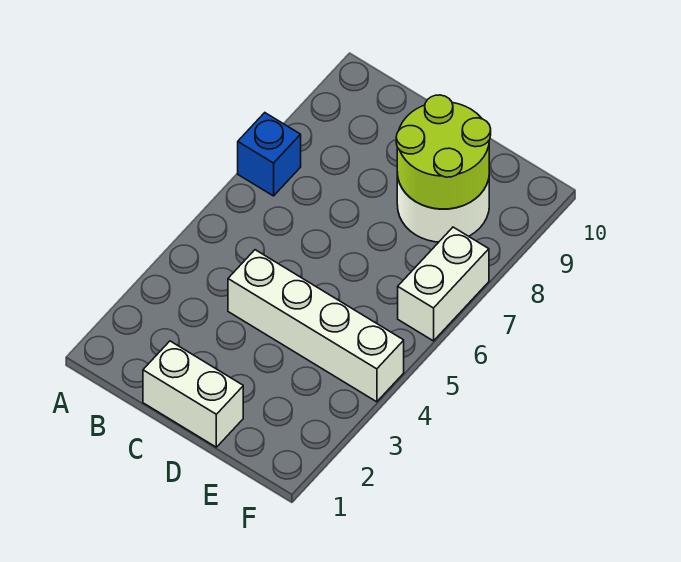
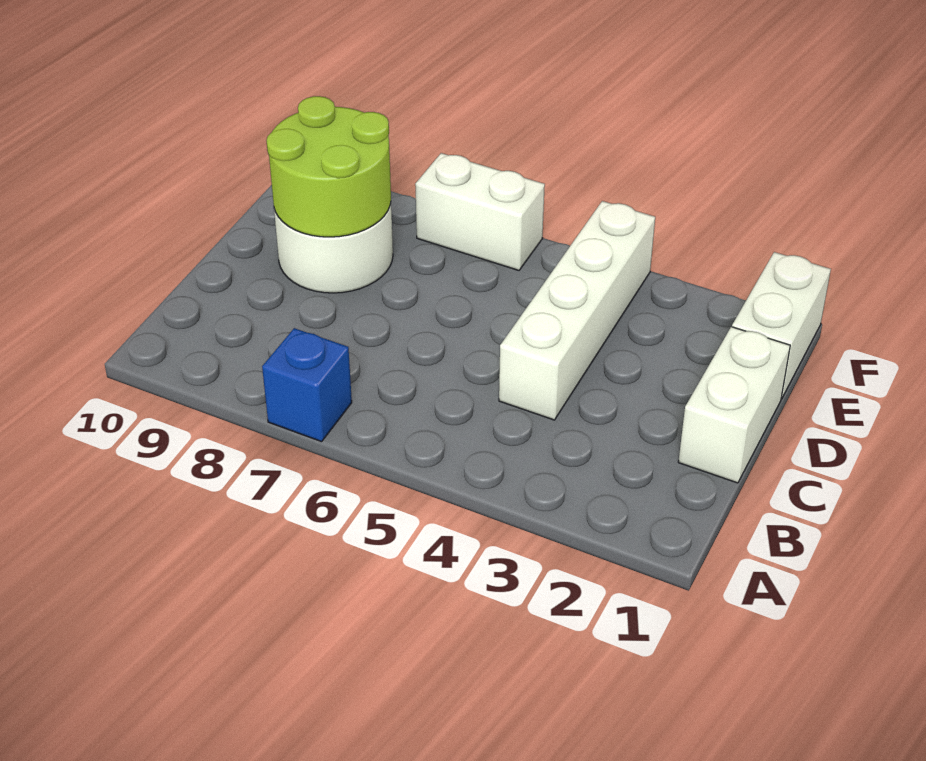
none -> white brick E1:F1 level 1

